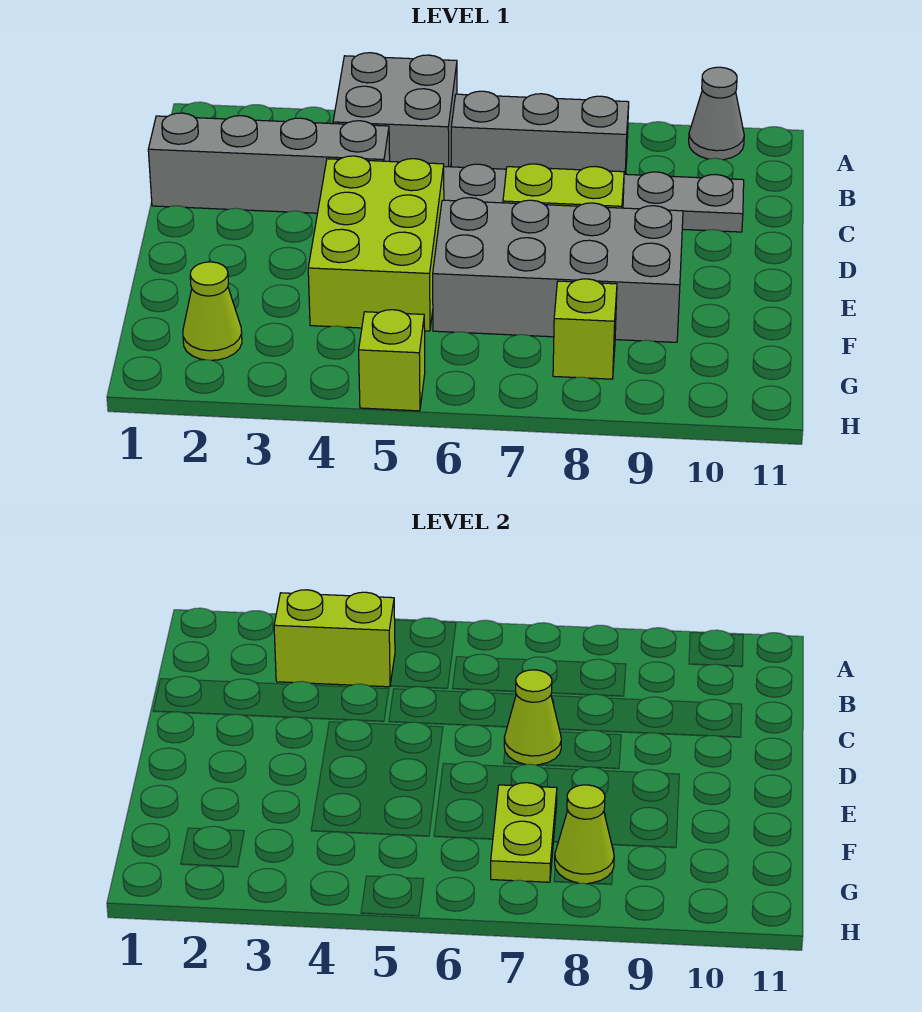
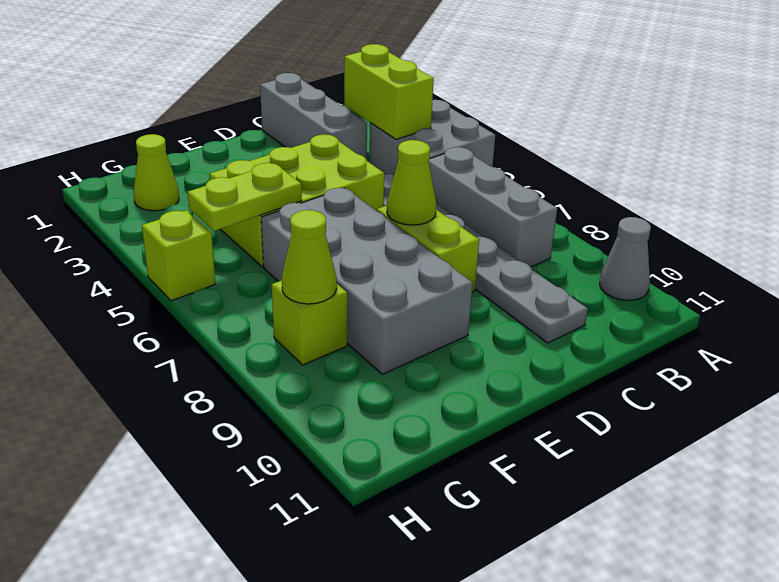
grey brick C1:C4 level 1 -> grey brick C1:C3 level 1
lime plate F7:G7 level 2 -> lime plate F5:G5 level 2

